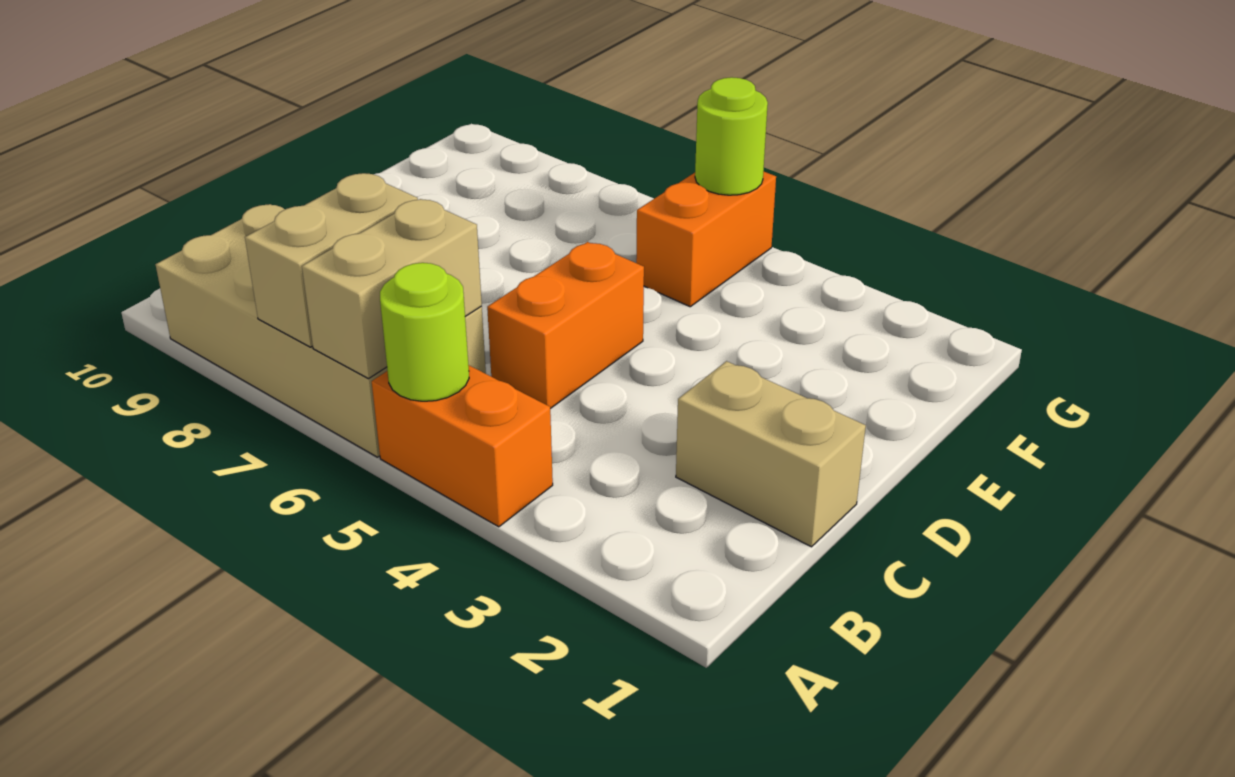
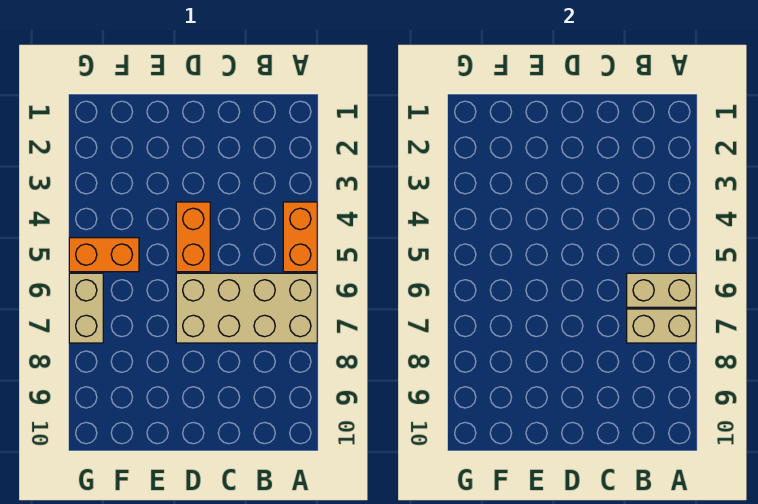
lime round brick A5 level 2 -> none
tan brick A6:B9 level 1 -> tan brick A6:D7 level 1
tan brick C1:C2 level 1 -> tan brick G6:G7 level 1
orange brick C5:D5 level 1 -> orange brick D4:D5 level 1
lime round brick G5 level 2 -> none

